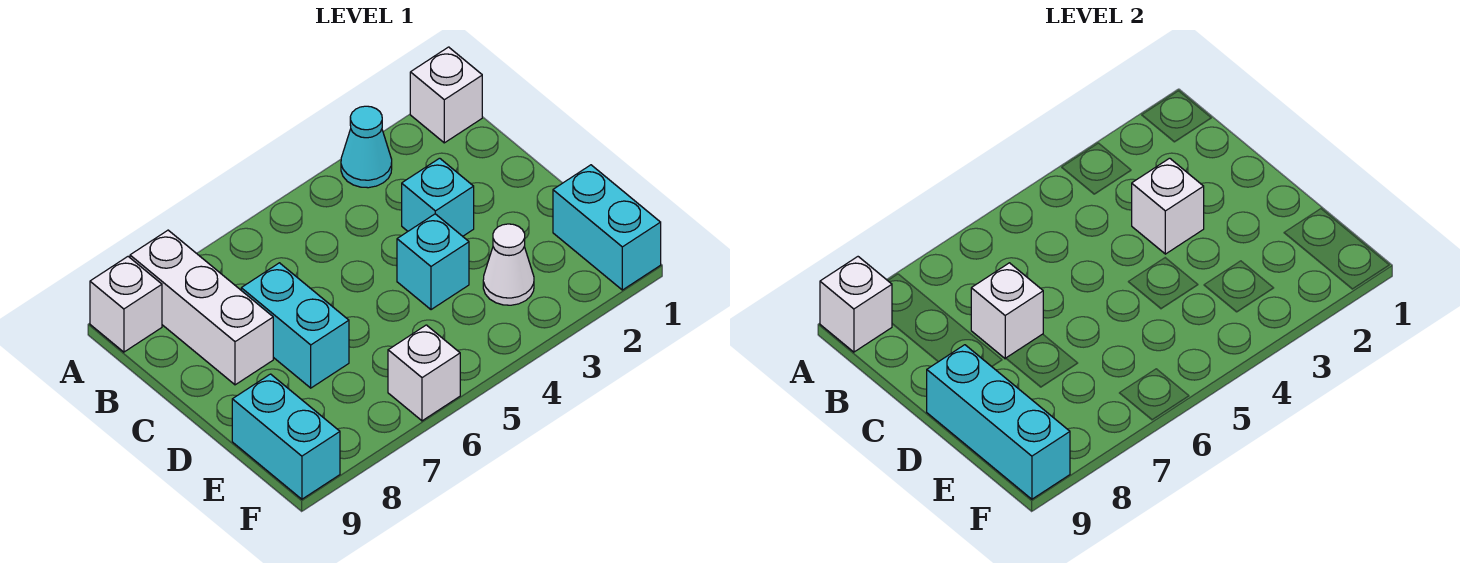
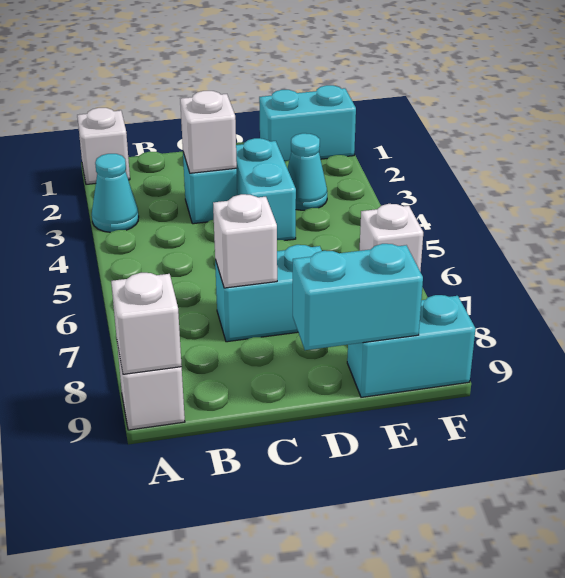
white brick A8:C8 level 1 -> none
cyan brick D4 level 1 -> cyan brick D3:D4 level 1
cyan brick D9:F9 level 2 -> cyan brick D9:E9 level 2
white cone E3 level 1 -> cyan cone E3 level 1

